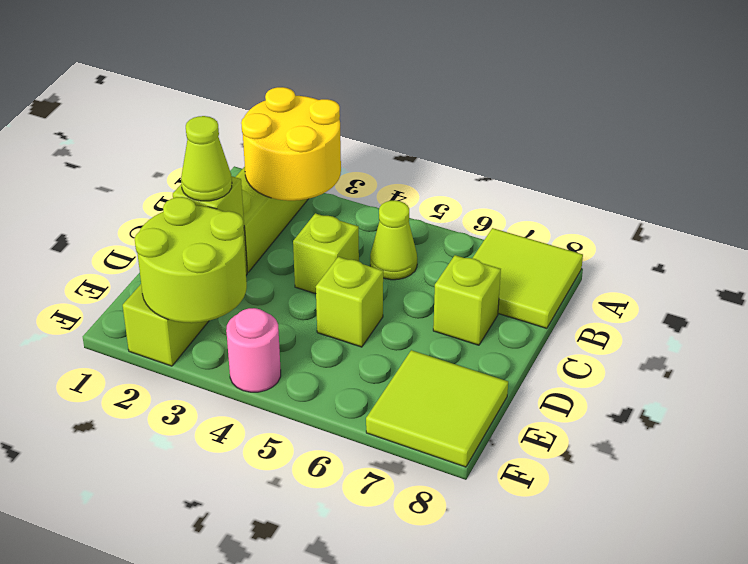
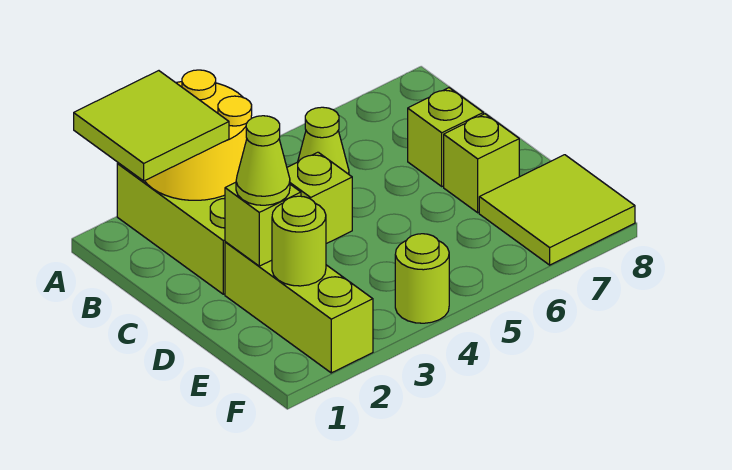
lime tile A7:B8 level 1 -> lime tile A1:B2 level 3
lime brick D5 level 1 -> lime brick D7 level 1
lime round brick E2:F3 level 2 -> lime round brick E2 level 2
pink round brick F4 level 1 -> lime round brick F4 level 1

